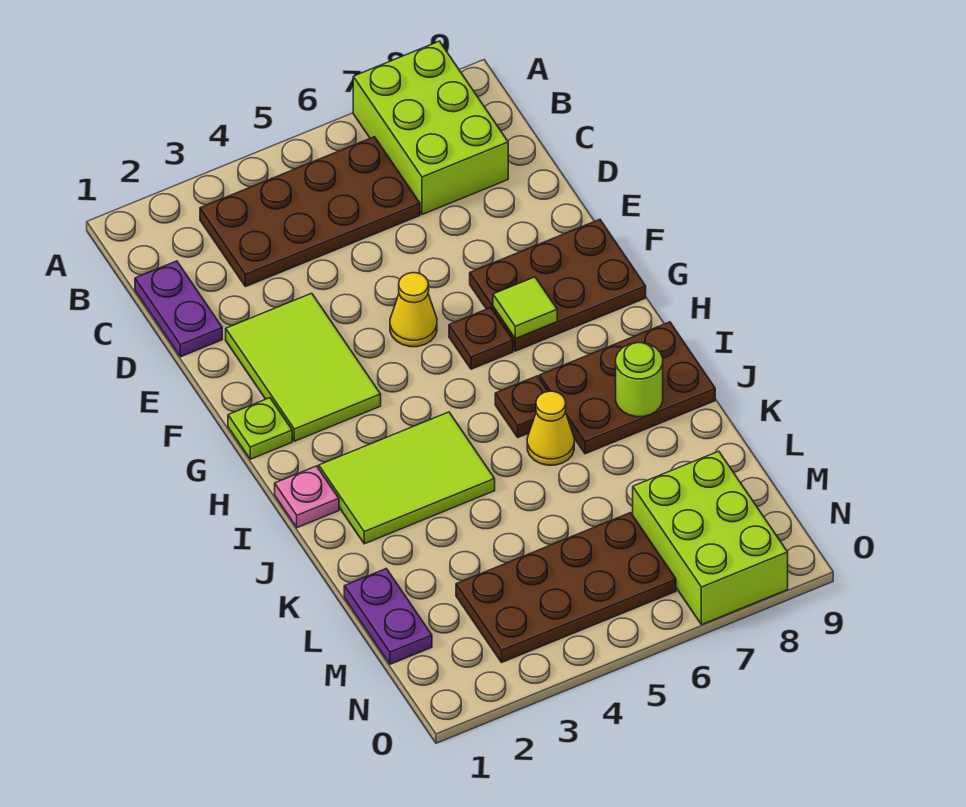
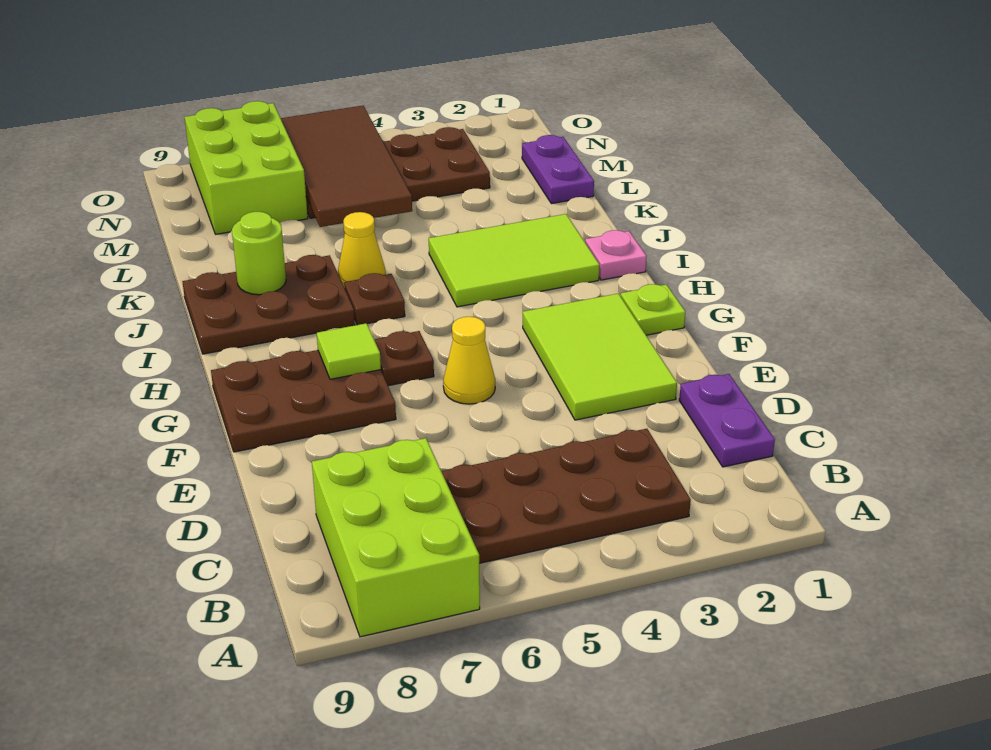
none -> brown tile L5:O6 level 2

